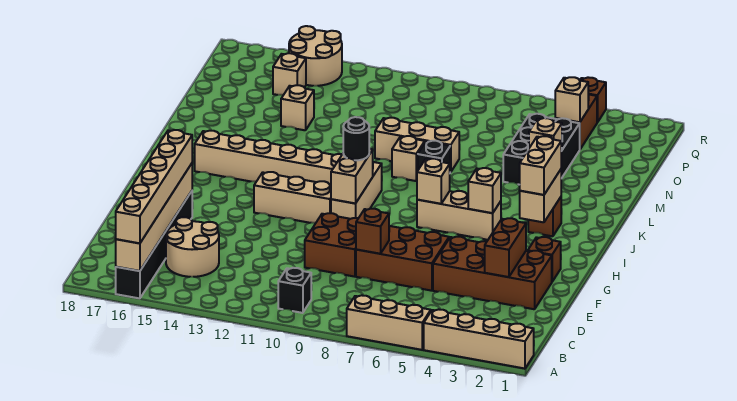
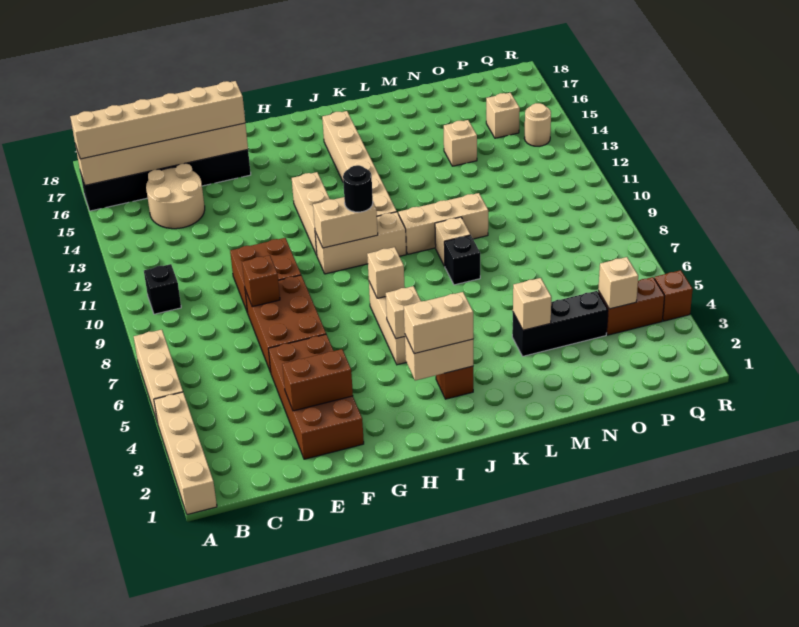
brown brick G2 level 1 -> none
black brick M4:O5 level 1 -> black brick M4:O4 level 1
tan brick M8:M10 level 1 -> tan brick K10:M10 level 1
tan round brick Q14:R15 level 1 -> tan round brick Q14 level 1

